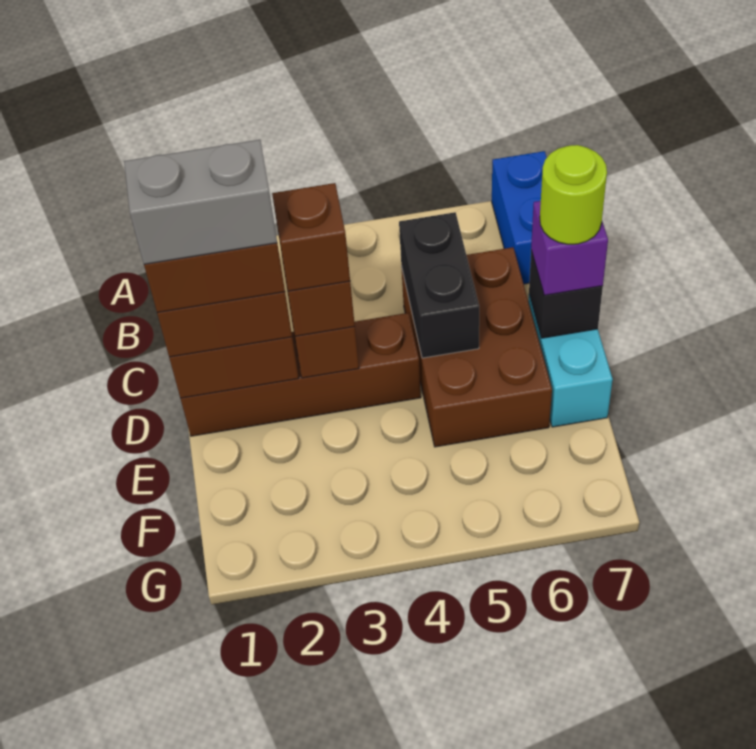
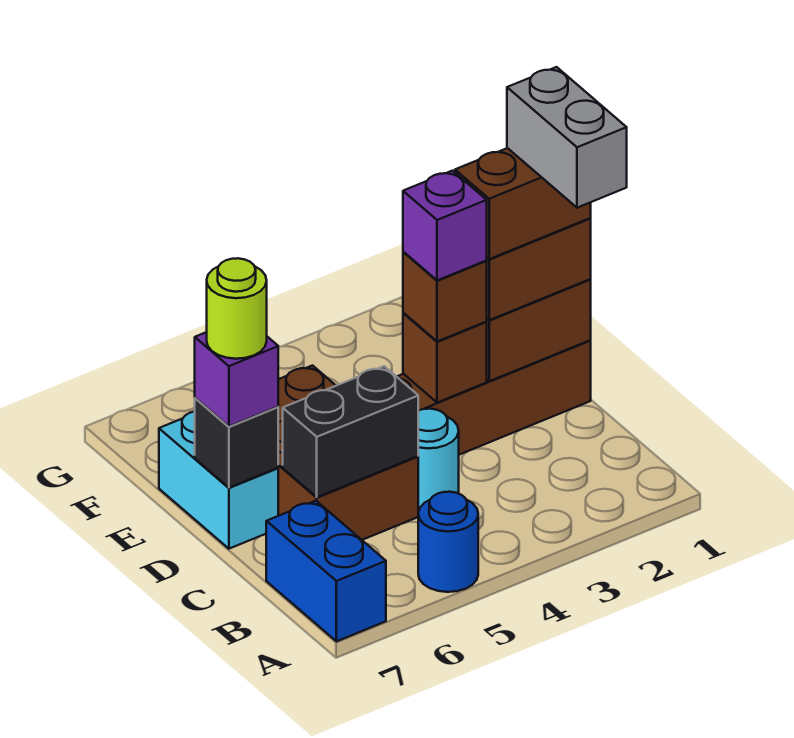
none -> blue round brick A5 level 1
none -> cyan round brick C4 level 1
black brick C5:D5 level 2 -> black brick C5:C6 level 2
grey brick D1:D2 level 5 -> grey brick C1:D1 level 5
brown brick D3 level 4 -> purple brick D3 level 4

